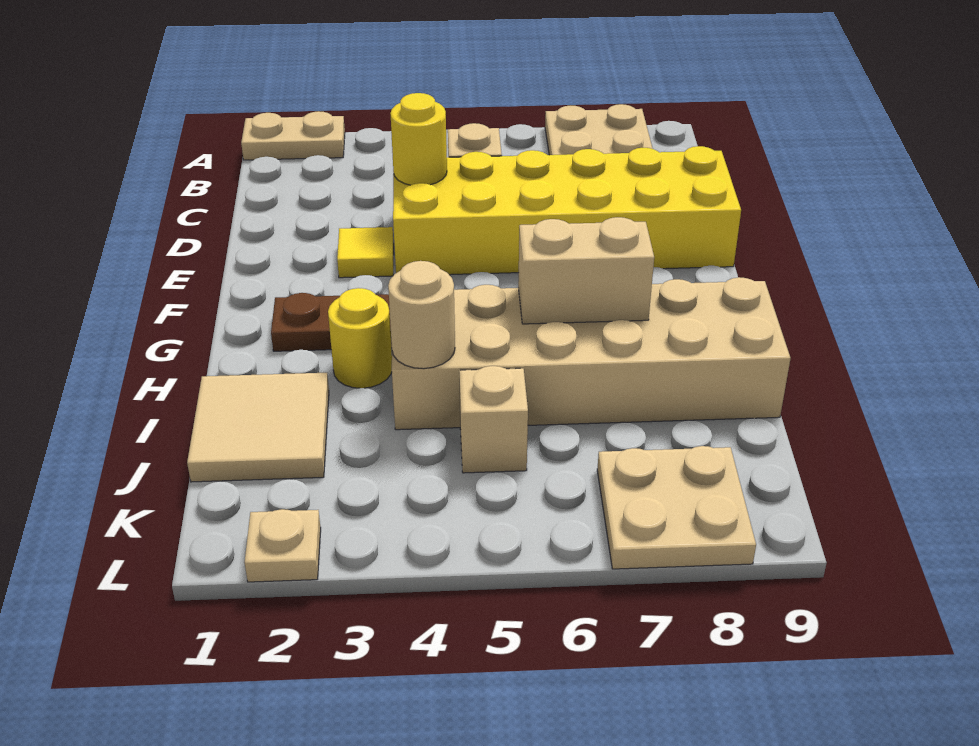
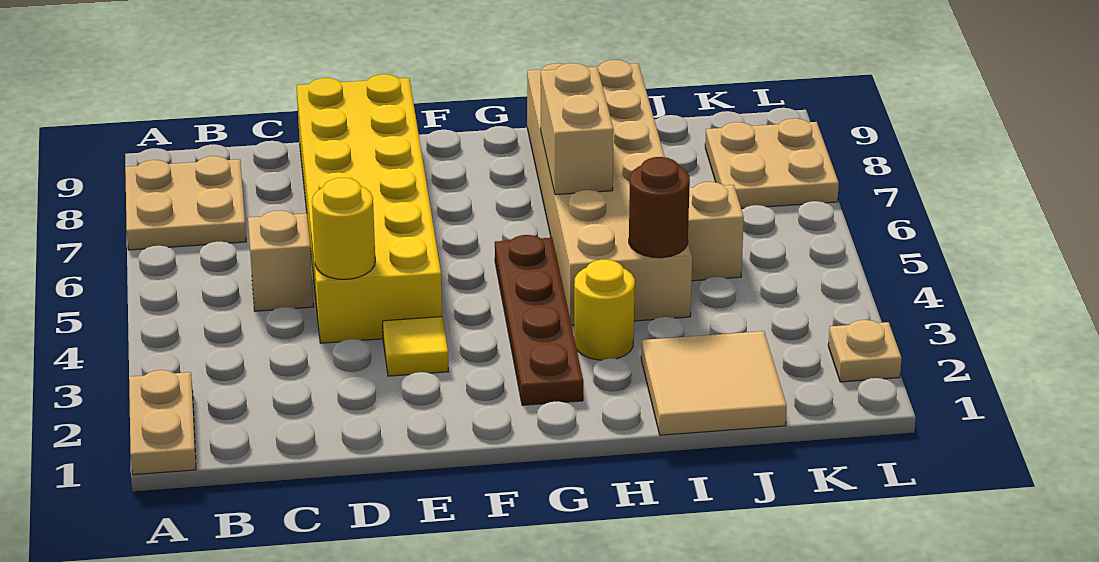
tan round brick I4 level 2 -> brown round brick I4 level 2

